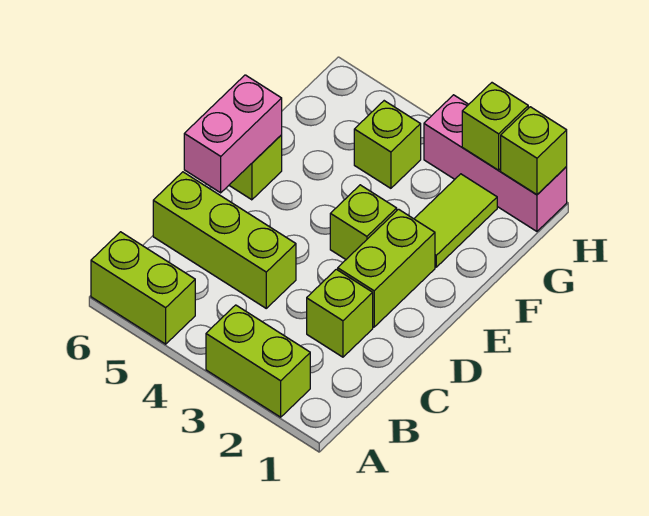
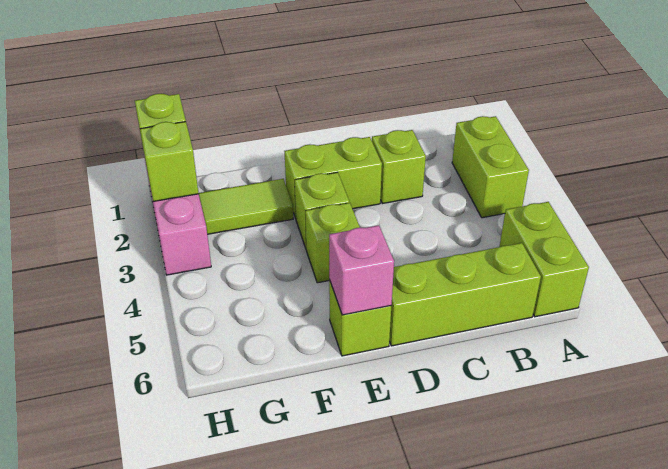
lime brick C4:C6 level 1 -> lime brick B6:D6 level 1
pink brick D6:E6 level 2 -> pink brick E6 level 2
lime brick G4 level 1 -> lime brick E4 level 1

